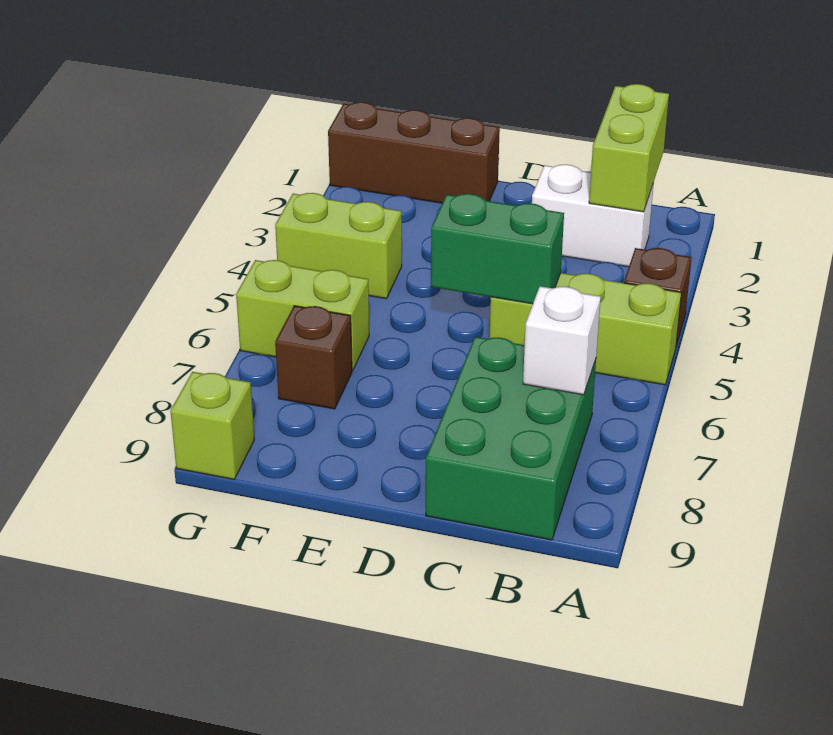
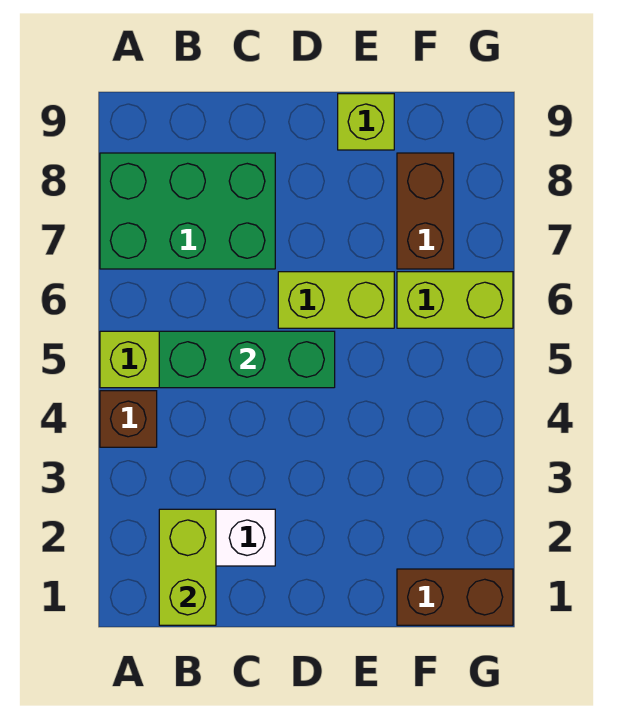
green brick B7:C9 level 1 -> green brick A7:C8 level 1
white brick B7 level 2 -> none
green brick C5:D5 level 2 -> green brick B5:D5 level 2
brown brick E1:G1 level 1 -> brown brick F1:G1 level 1
lime brick F4:G4 level 1 -> lime brick D6:E6 level 1
brown brick F7 level 1 -> brown brick F7:F8 level 1
lime brick G9 level 1 -> lime brick E9 level 1

